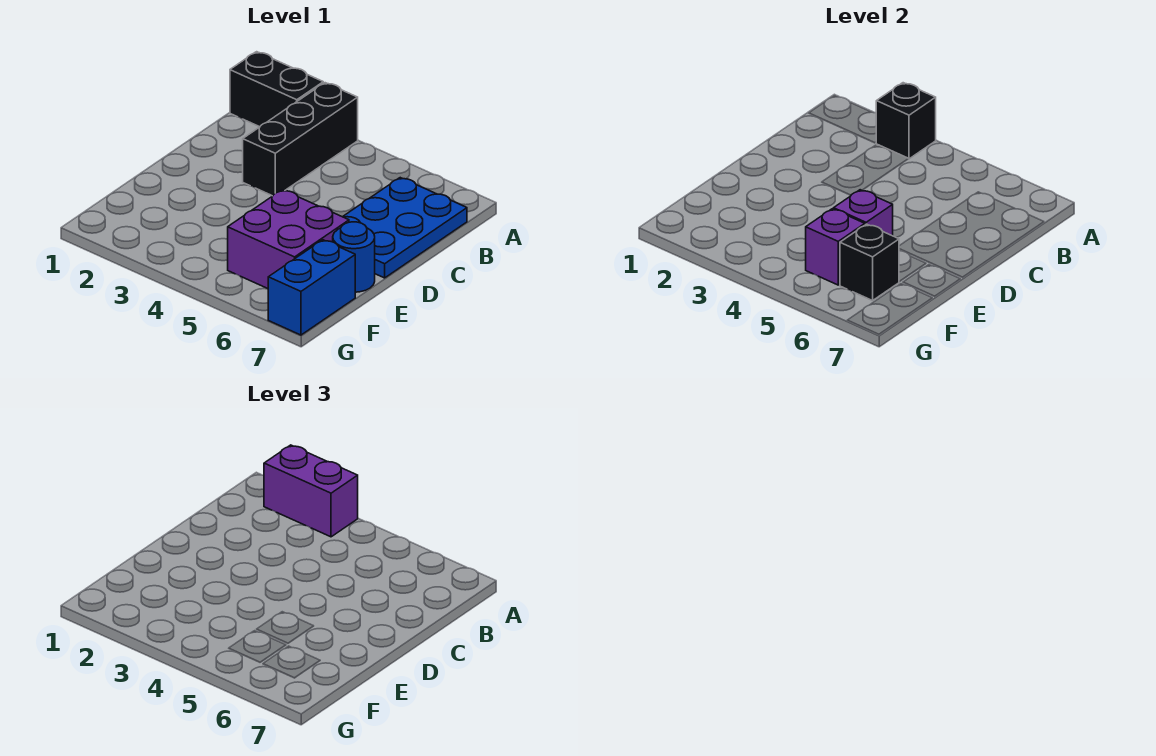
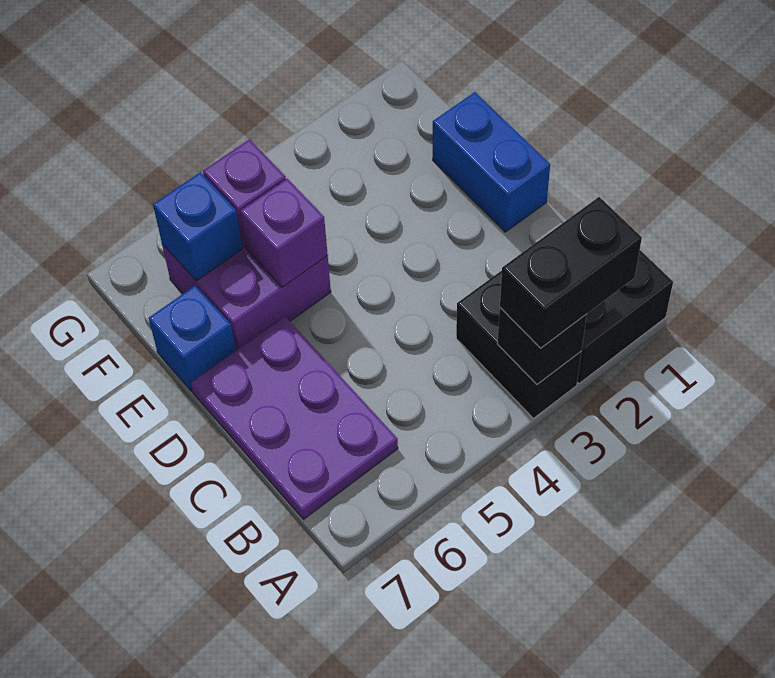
purple brick A2:A3 level 3 -> black brick A2:A3 level 3
black brick A3:C3 level 1 -> black brick A3:B3 level 1
blue plate B6:D7 level 1 -> purple plate B6:D7 level 1
blue round brick E7 level 1 -> blue brick E7 level 1
black brick F6 level 2 -> blue brick F6 level 2
blue brick F7:G7 level 1 -> blue brick D1:E1 level 1

